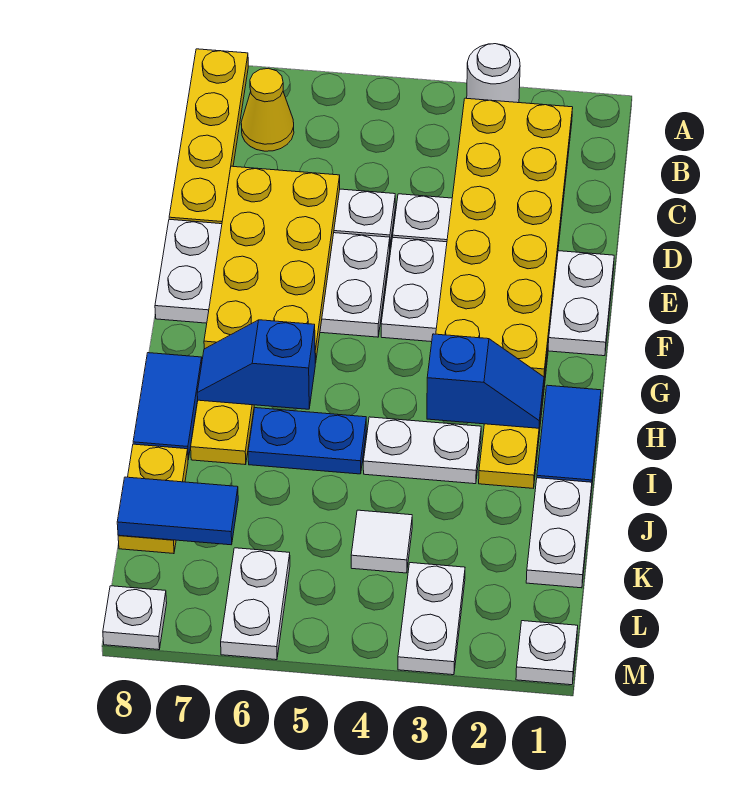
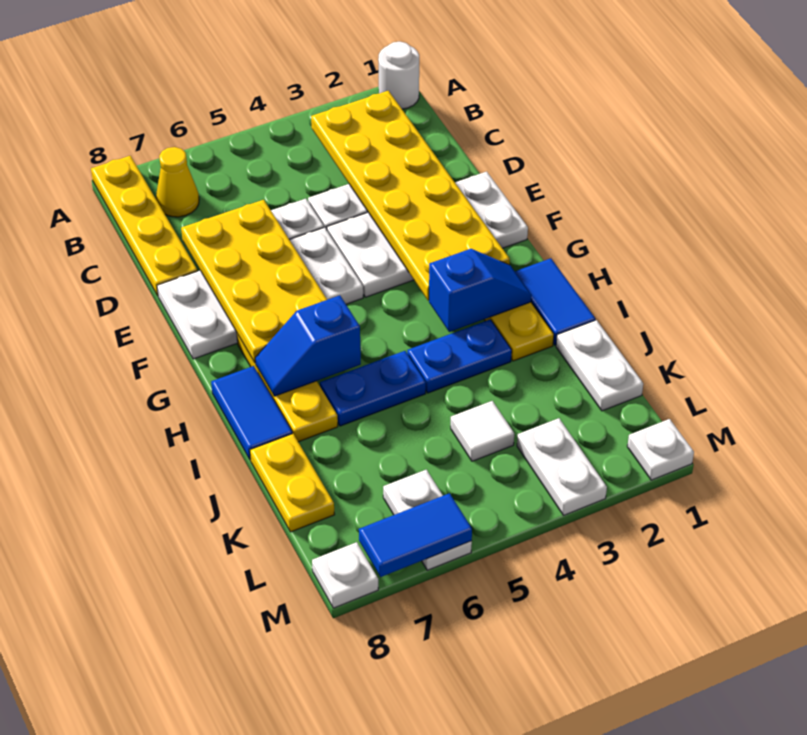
white round brick A3 level 1 -> white round brick A1 level 1
white plate I3:I4 level 1 -> blue plate I3:I4 level 1
blue tile K7:K8 level 2 -> blue tile M6:M7 level 2

